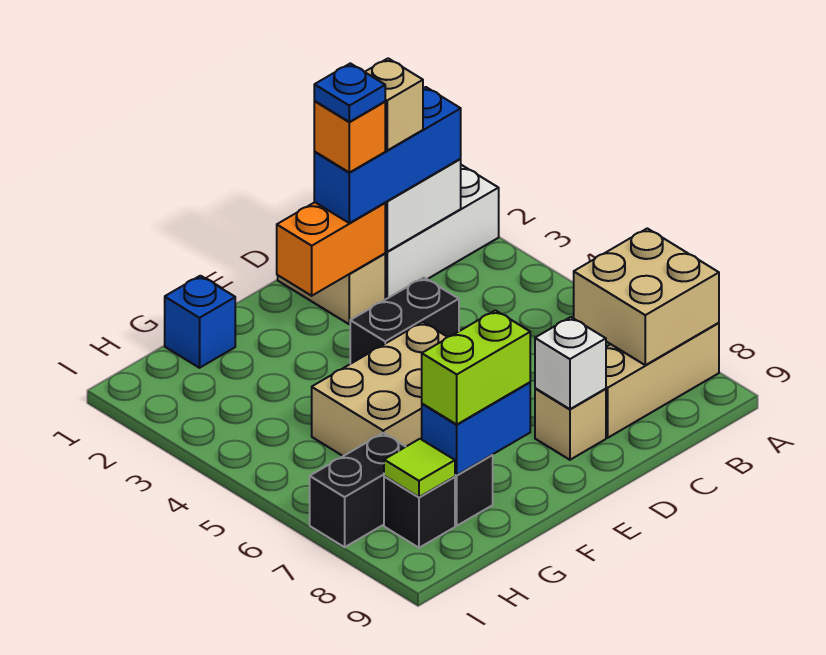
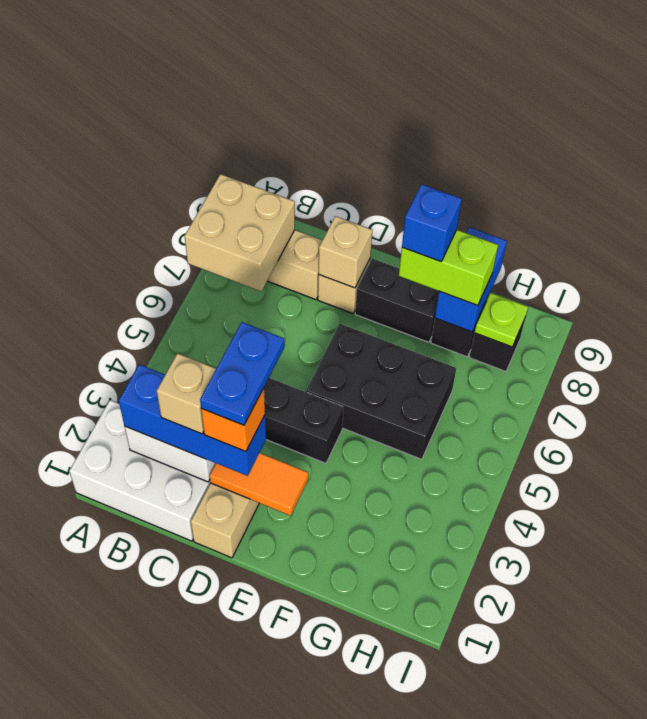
orange brick D2:E2 level 2 -> orange tile D2:E2 level 2
blue plate D2 level 5 -> blue plate D2:D3 level 5
white brick D8 level 2 -> tan brick D8 level 2
tan brick E5:G6 level 1 -> black brick E5:G6 level 1
blue brick F8:G8 level 2 -> blue brick G8:G9 level 2
blue brick G1 level 1 -> blue brick F8 level 4
black brick H7:I7 level 1 -> black brick E8:F8 level 1
lime tile H8 level 2 -> lime plate H8 level 2

